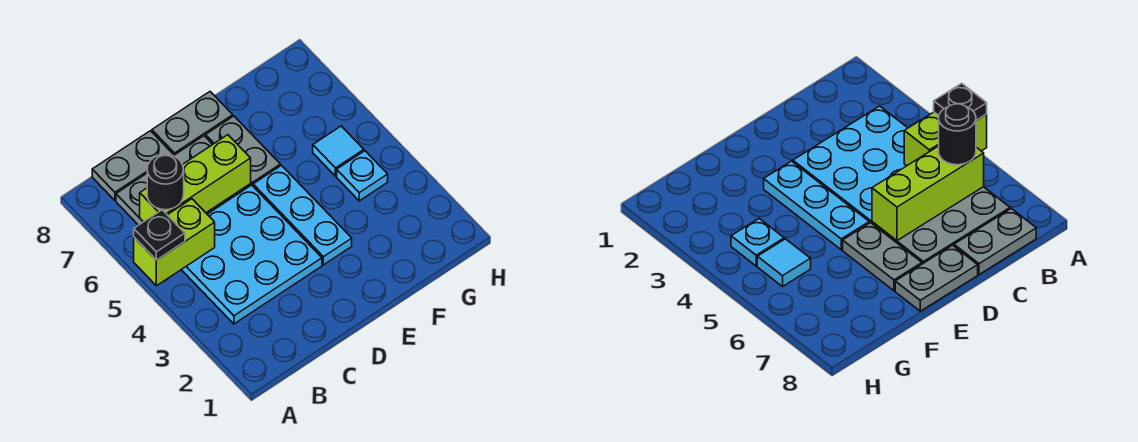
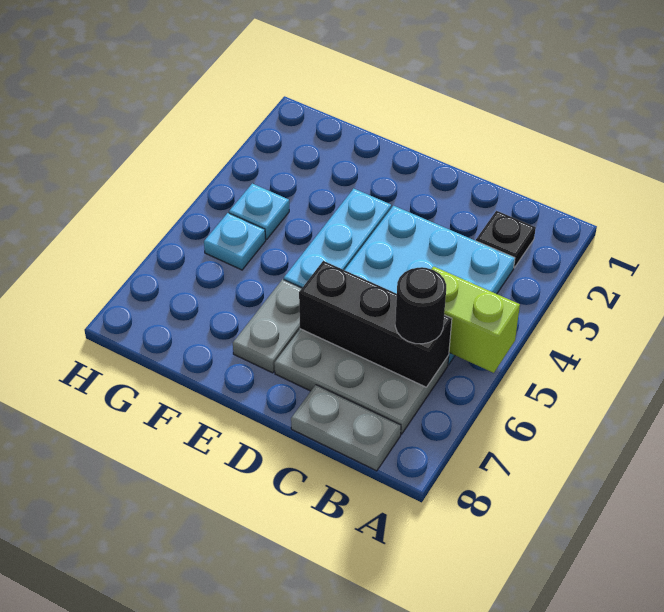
black plate A5 level 3 -> black plate B2 level 1
lime brick B6:D6 level 2 -> black brick B6:D6 level 2
grey plate D8:E8 level 1 -> none
cyan tile G5 level 1 -> cyan plate G5 level 1

